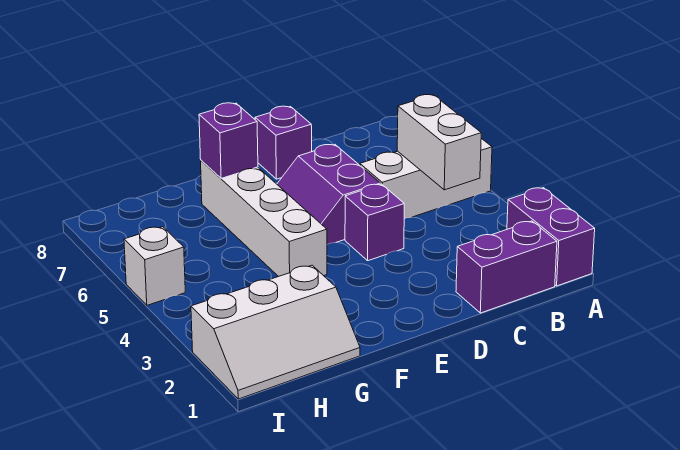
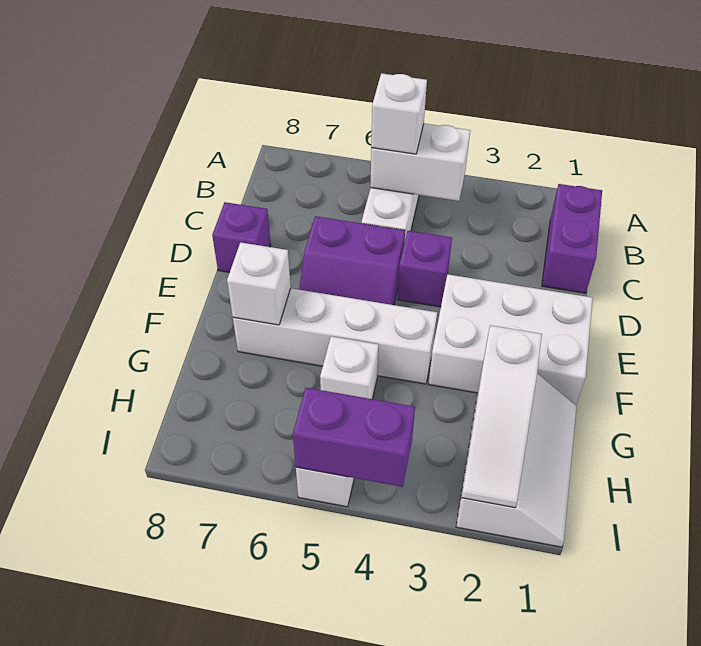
purple brick A1:A2 level 1 -> purple brick I4:I5 level 2
none -> white brick B5 level 3
none -> white brick E1:F3 level 1
purple brick F7 level 2 -> white brick F7 level 2
none -> white slope G2:I2 level 2 top G
none -> white brick G5 level 1

